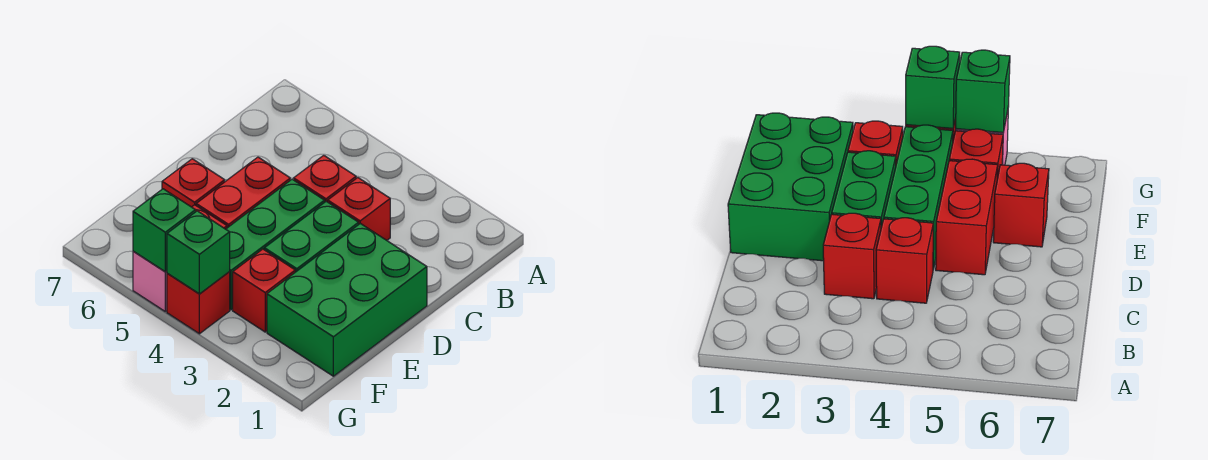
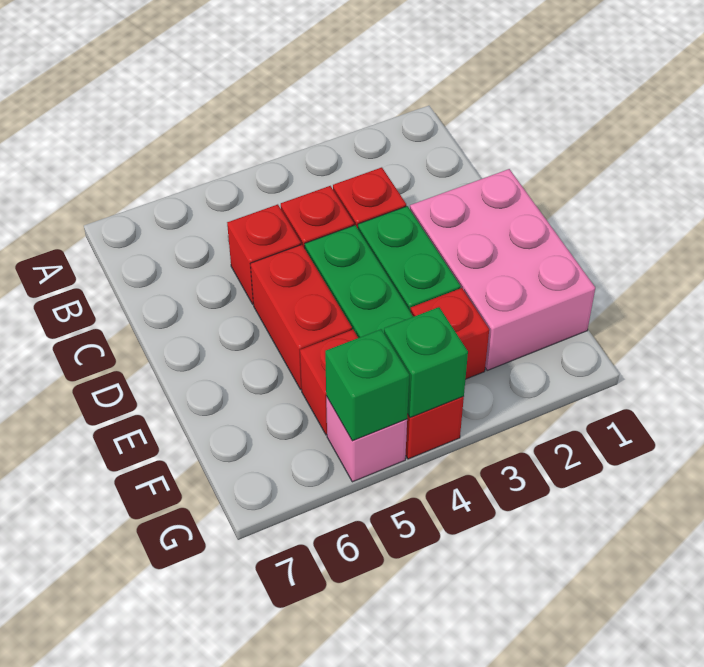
green brick D1:F2 level 1 -> pink brick D1:F2 level 1
red brick E6 level 1 -> red brick C5 level 1

